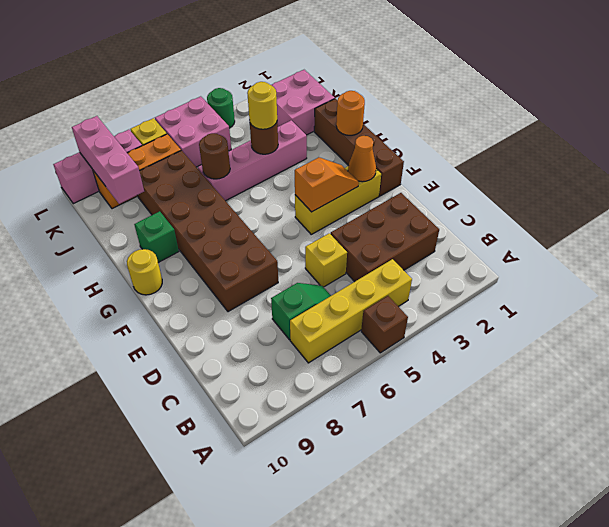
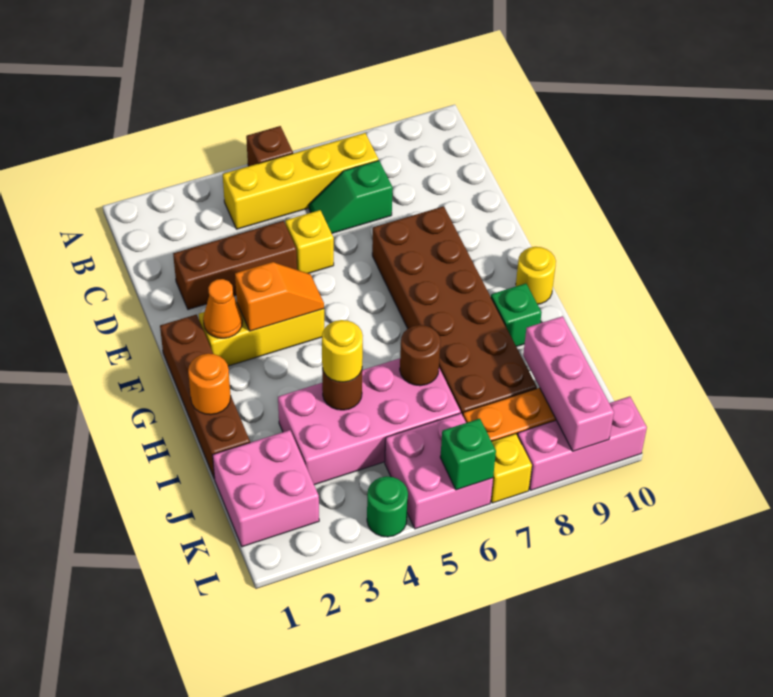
brown brick C2:D4 level 1 -> brown brick D2:D4 level 1
orange slope F3:F4 level 2 top 4 -> orange slope F3:F4 level 2 top 3
pink brick I3:I6 level 1 -> pink brick I3:J6 level 1
none -> green brick L6 level 2

